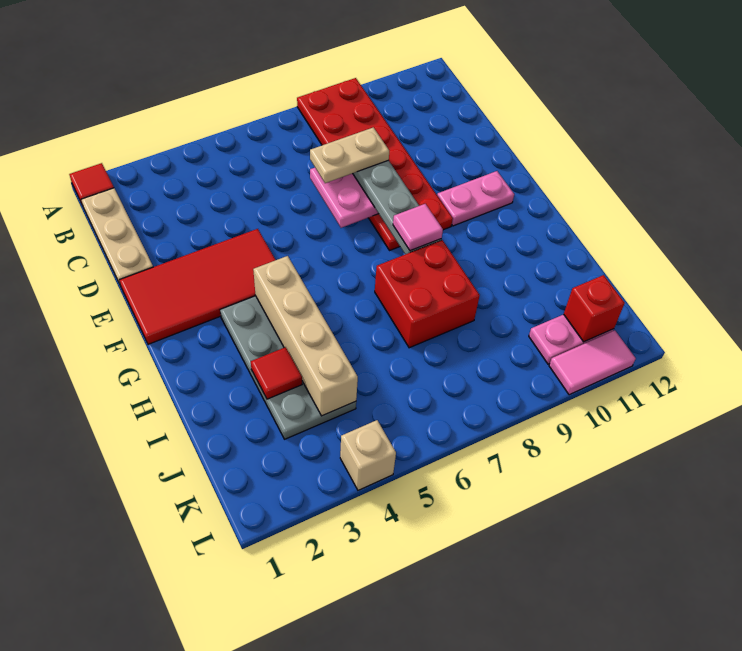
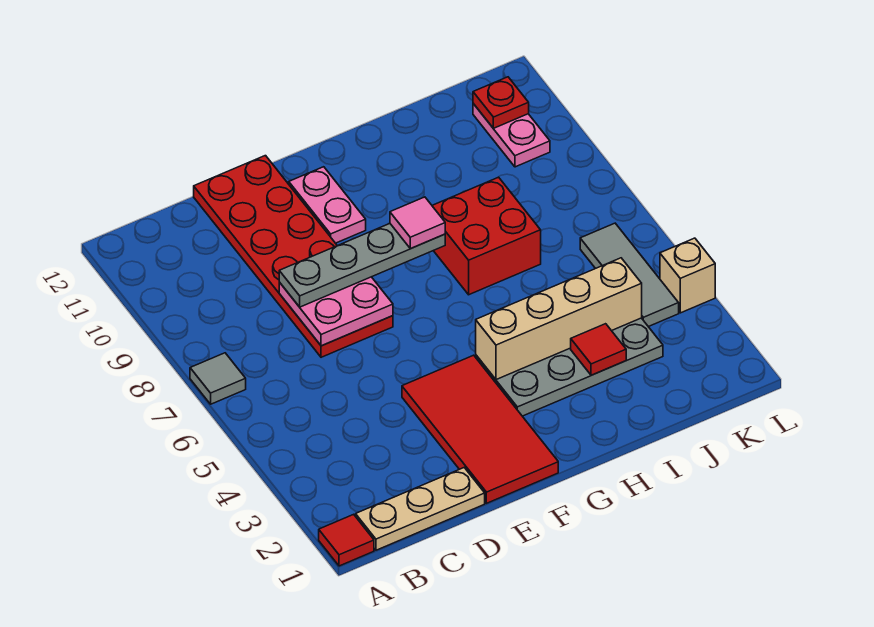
none -> grey tile A7 level 1
red plate A8:F9 level 1 -> red plate D7:E12 level 1
tan plate D7:D8 level 4 -> none
none -> grey tile K4:K6 level 1
red brick K11 level 2 -> red plate K11 level 2
pink tile L10:L11 level 1 -> none

